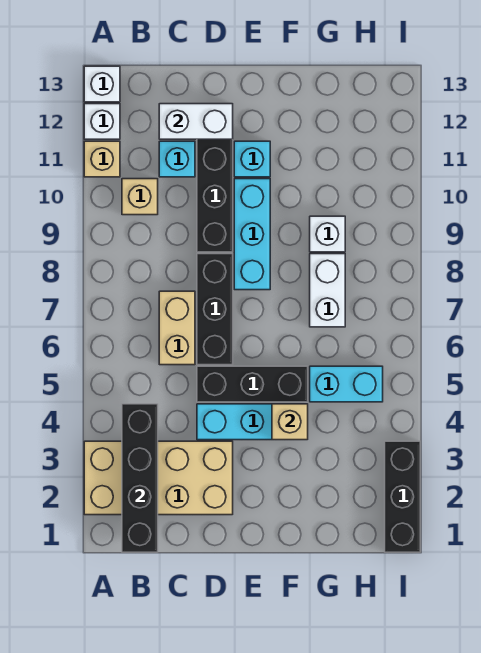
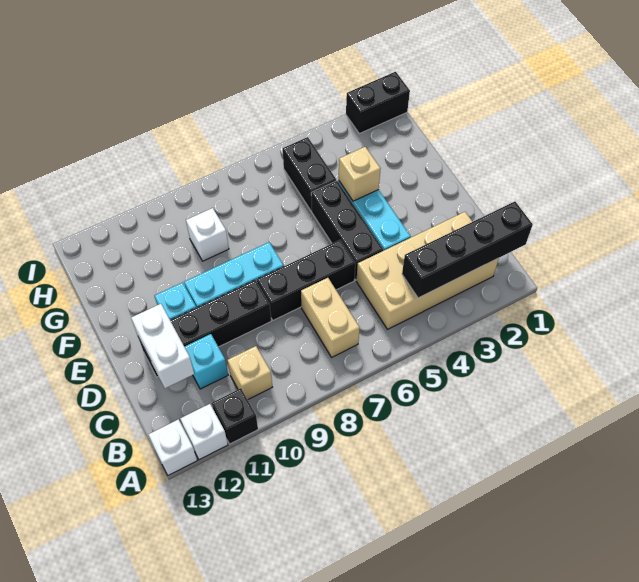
tan brick A2:D3 level 1 -> tan brick B2:C5 level 1
tan brick A11 level 1 -> black brick A11 level 1
tan brick C6:C7 level 1 -> tan brick B7:C7 level 1
cyan brick G5:H5 level 1 -> black brick G5:H5 level 1
white brick G7:G8 level 1 -> none
black brick I1:I3 level 1 -> black brick I1:I2 level 1

